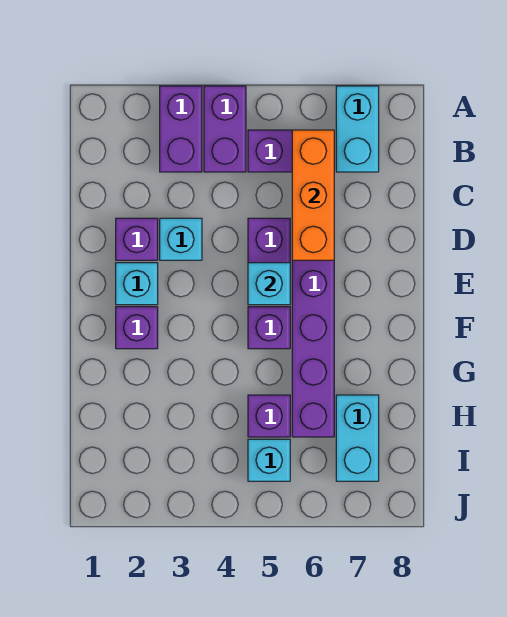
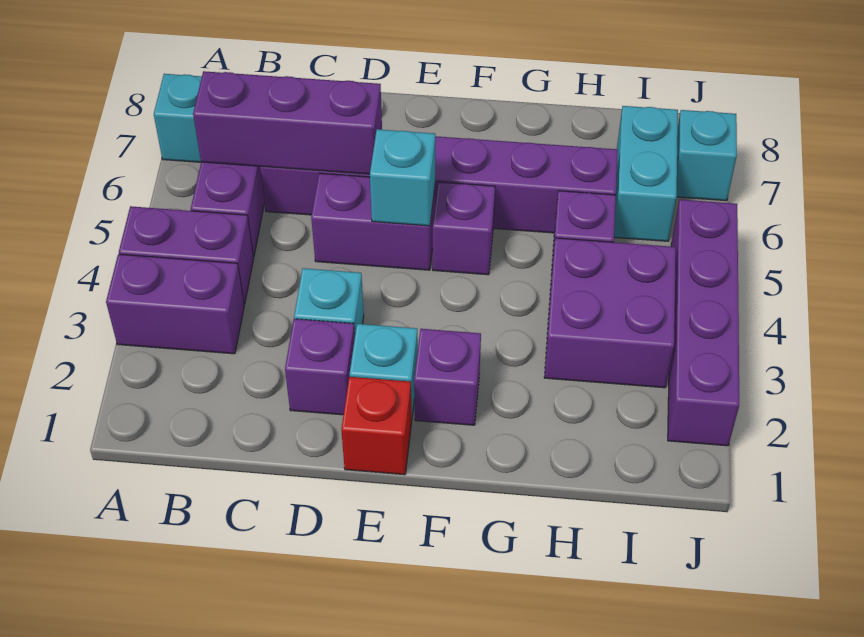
orange brick B6:D6 level 2 -> purple brick B6:D6 level 2
none -> red brick E1 level 1
none -> purple brick H3:I4 level 1
cyan brick H7:I7 level 1 -> cyan brick I6:I7 level 1
cyan brick I5 level 1 -> cyan brick J7 level 1
none -> purple brick J2:J5 level 1

